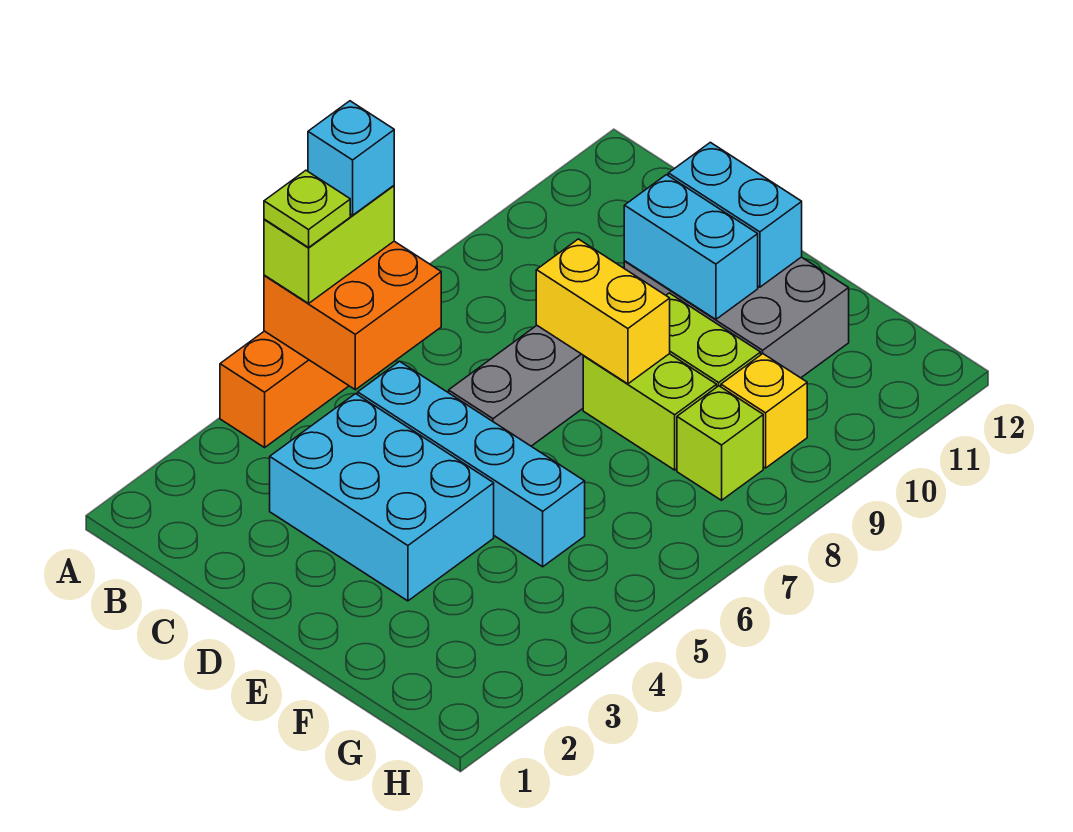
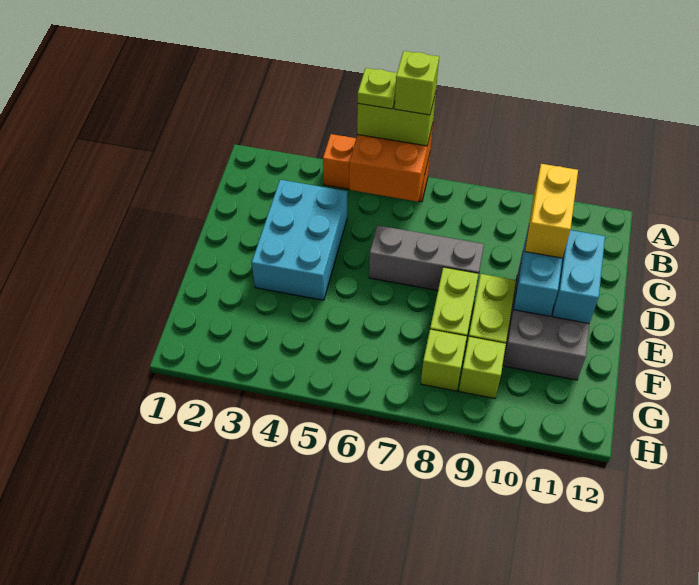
cyan brick A6 level 4 -> lime brick A6 level 4
cyan brick C5:F5 level 1 -> none
yellow brick D8:E8 level 2 -> yellow brick C10:D10 level 3
yellow brick G9 level 1 -> lime brick G9 level 1

